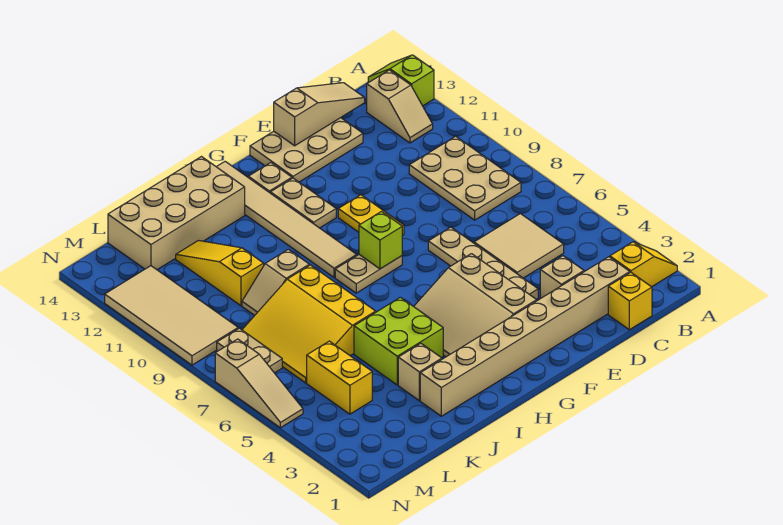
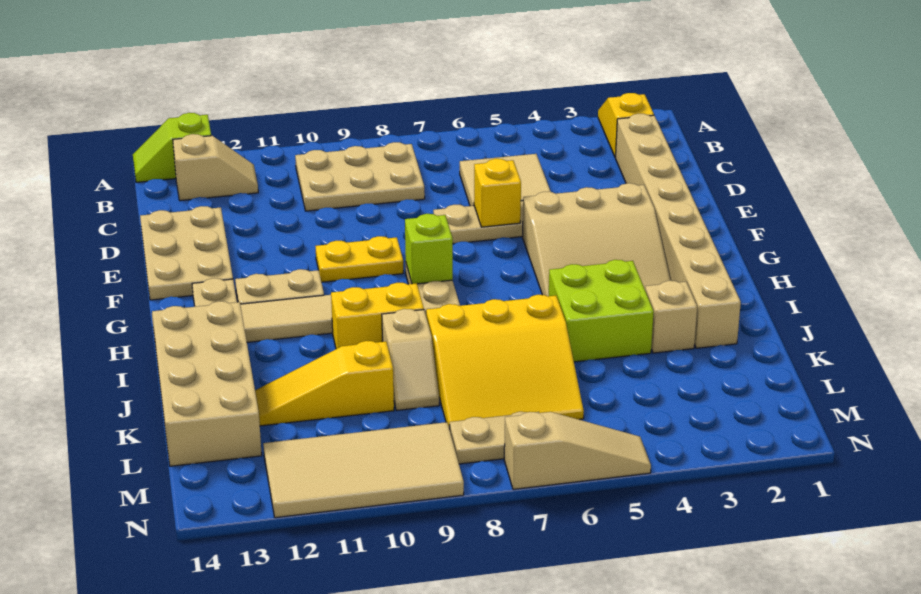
yellow brick C1 level 1 -> yellow brick E6 level 2
tan slope C14:E14 level 2 top E -> none
tan brick D3 level 1 -> none
yellow brick L4:L5 level 1 -> yellow brick I9:I10 level 1

